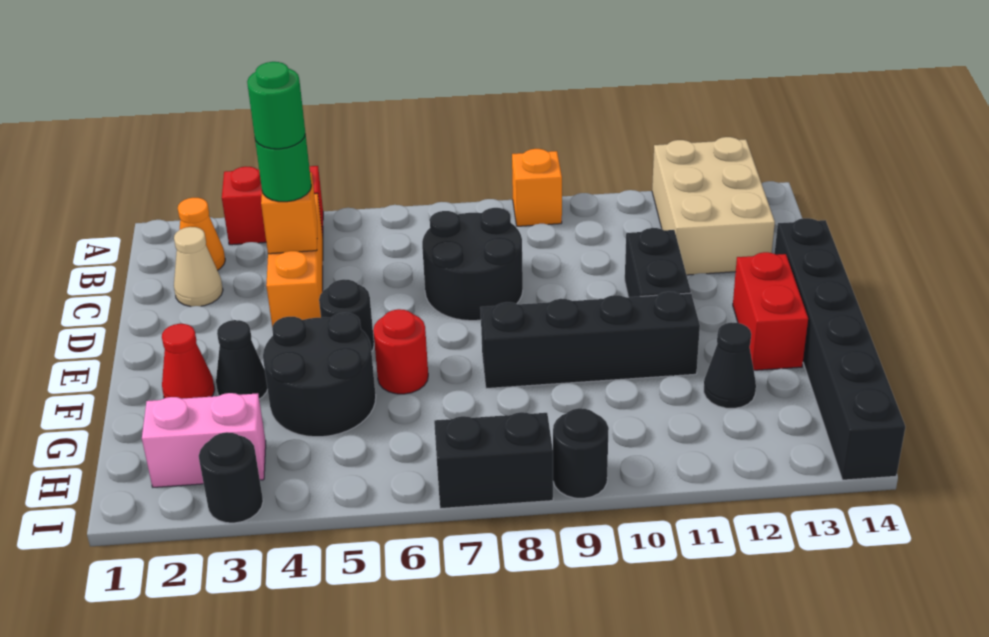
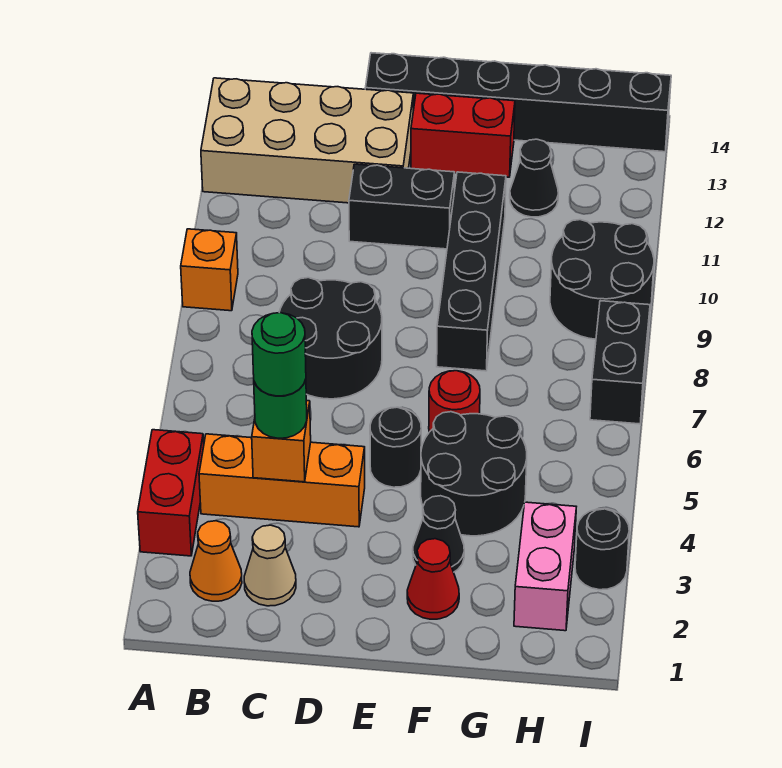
tan brick A12:C13 level 1 -> tan brick A12:D13 level 1
black round brick I9 level 1 -> black round brick H9:I10 level 1

